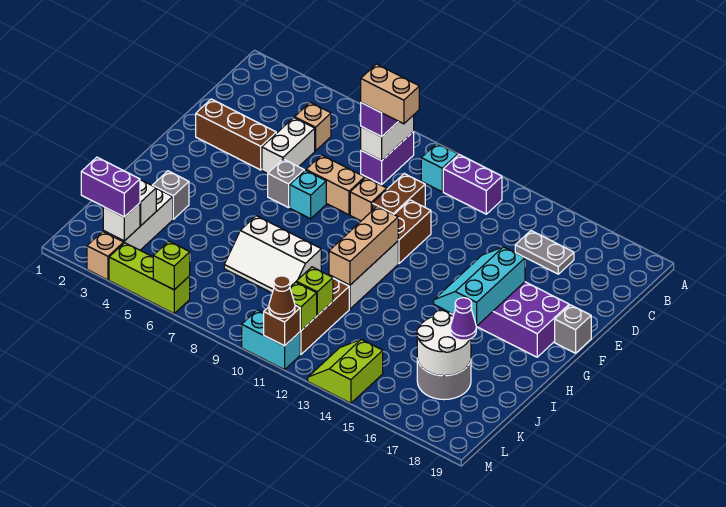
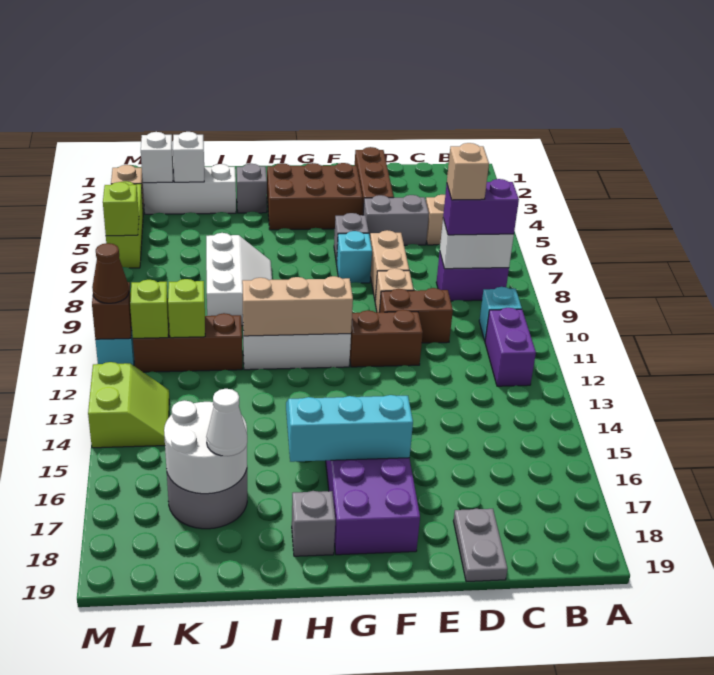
tan brick C8:C9 level 4 -> tan brick C8 level 4
grey plate C15:C16 level 1 -> grey plate D18:D19 level 1
white brick D5:E5 level 1 -> grey brick D5:E5 level 1
none -> brown brick F3:H4 level 1
grey brick F19 level 1 -> grey brick H18 level 1
white slope I7:J9 level 1 top I -> white slope I7:J9 level 1 top J
purple cone J17 level 3 -> white cone J17 level 3
purple brick L2:L3 level 3 -> none
lime slope L13:M14 level 1 top 14 -> lime slope L13:M14 level 1 top M

